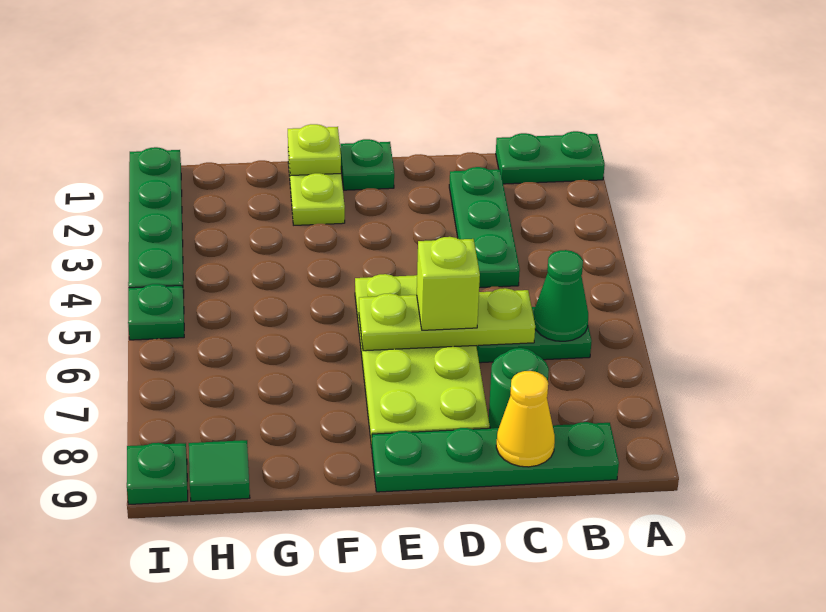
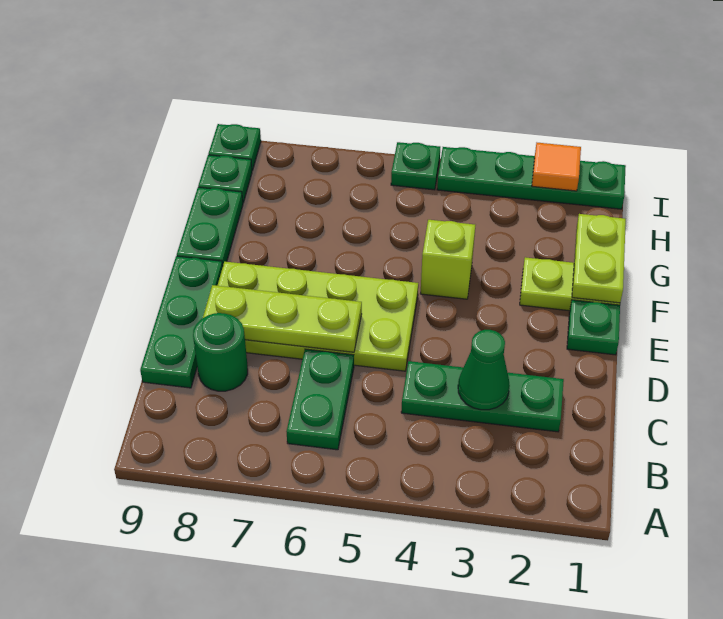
green plate A1:B1 level 1 -> green plate F9:G9 level 1
green cone B6 level 2 -> green cone C3 level 2
green plate B9:E9 level 1 -> green plate C9:E9 level 1
lime plate C6:E6 level 2 -> lime plate D6:D8 level 2
yellow cone C9 level 2 -> none
lime brick D6 level 3 -> lime brick F4 level 1
lime plate F1 level 2 -> lime plate F1:G1 level 2
green tile H9 level 1 -> green plate H9 level 1
none -> orange tile I2 level 2

